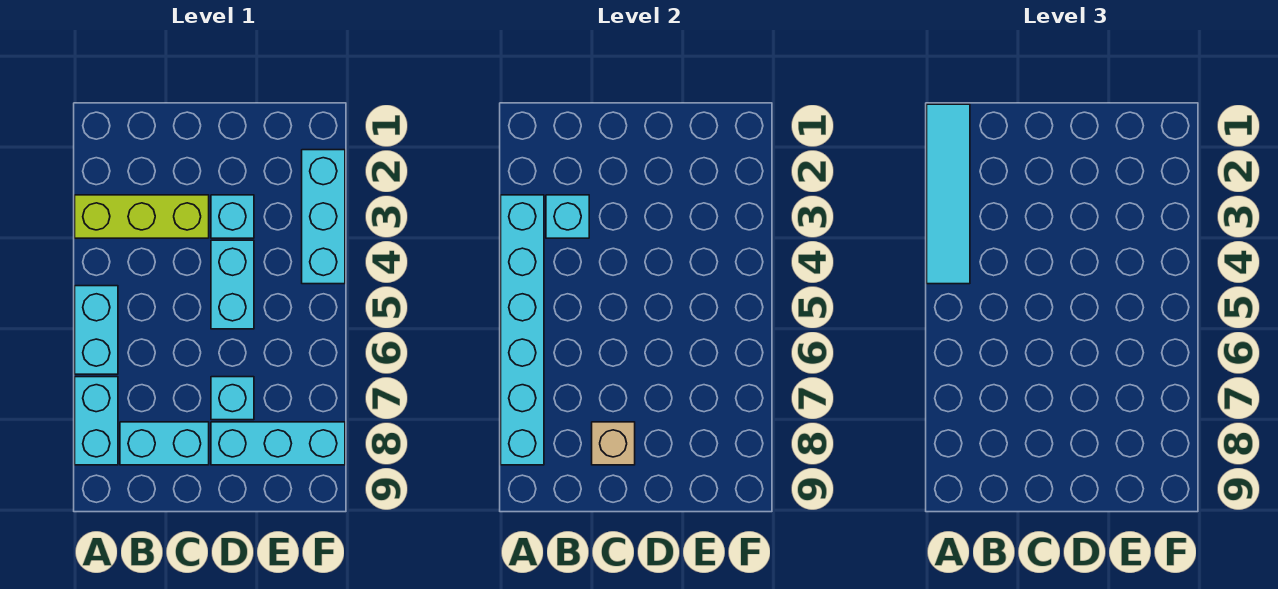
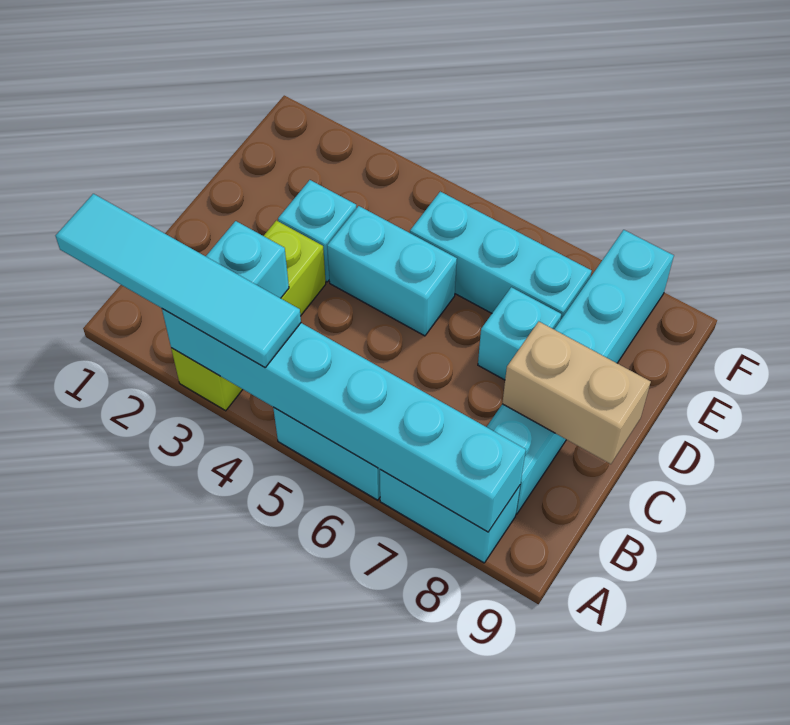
tan brick C8 level 2 -> tan brick C8:C9 level 2
cyan brick F2:F4 level 1 -> cyan brick E5:E7 level 1

